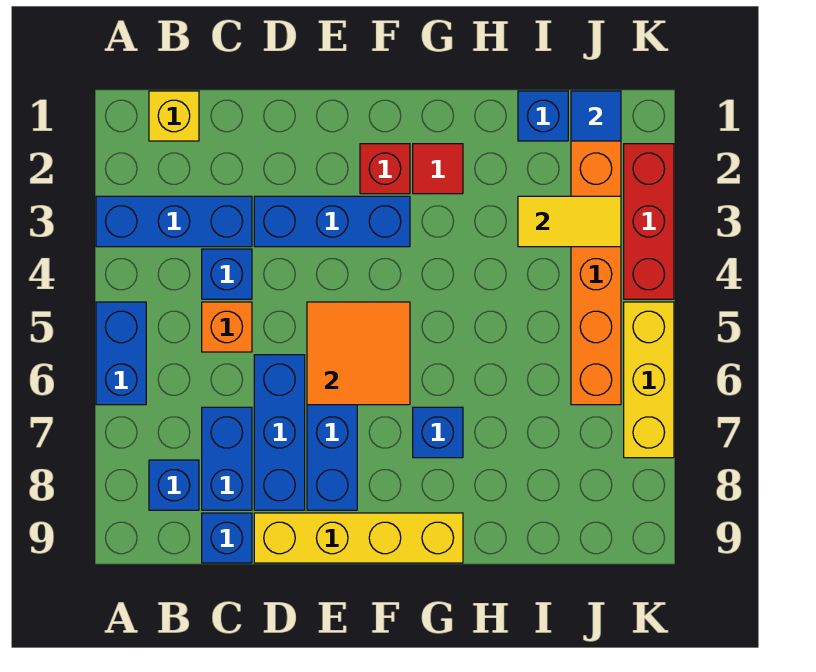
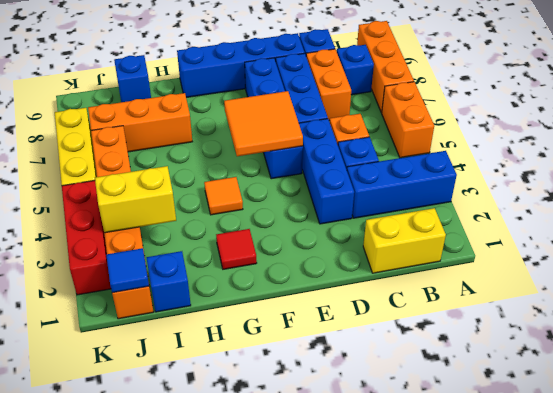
blue brick A5:A6 level 1 -> orange brick A5:A6 level 1
none -> orange brick A7:A9 level 1
yellow brick B1 level 1 -> yellow brick B1:C1 level 1
blue brick C7:C8 level 1 -> orange brick C7:C8 level 1
blue brick D3:F3 level 1 -> blue brick D3:D5 level 1
yellow brick D9:G9 level 1 -> blue brick D9:G9 level 1
red brick F2 level 1 -> none
none -> orange tile G4 level 1
blue brick G7 level 1 -> blue brick I9 level 1
none -> orange brick H7:J7 level 1
yellow tile I3:J3 level 2 -> yellow brick I3:J3 level 2

